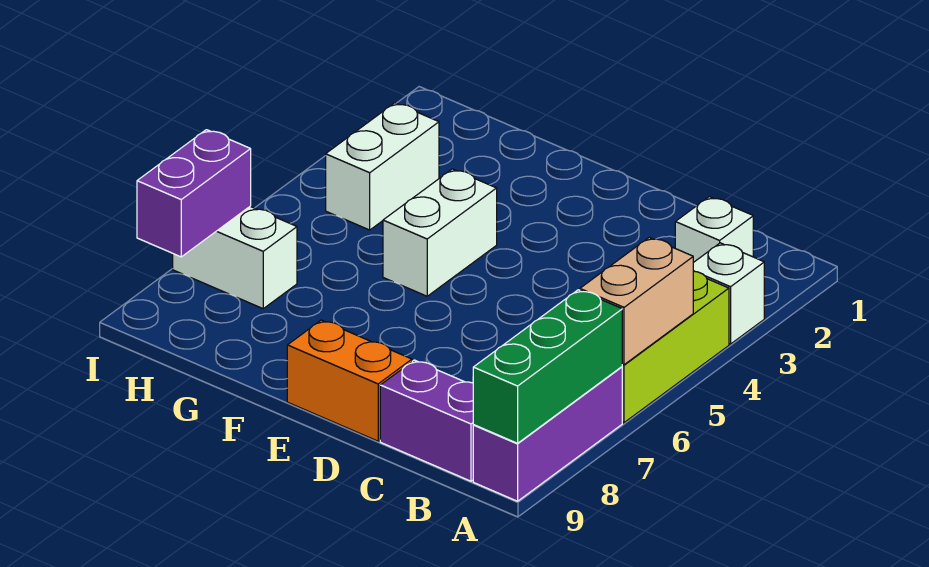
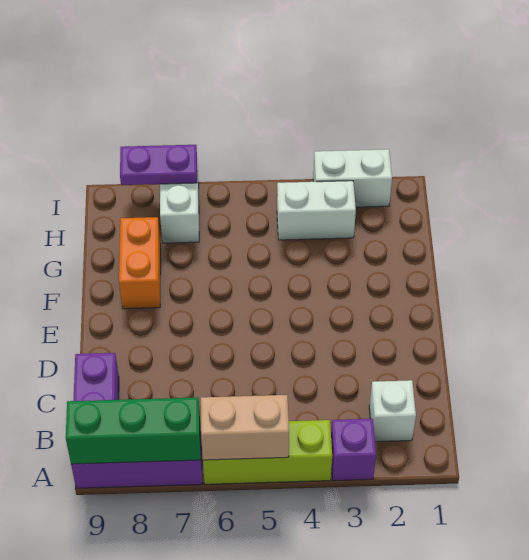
white brick A3 level 1 -> purple brick A3 level 1
orange brick D9:E9 level 1 -> orange brick F8:G8 level 1
white brick F4:F5 level 1 -> white brick I2:I3 level 1
purple brick I7:I8 level 2 -> purple plate I7:I8 level 2

